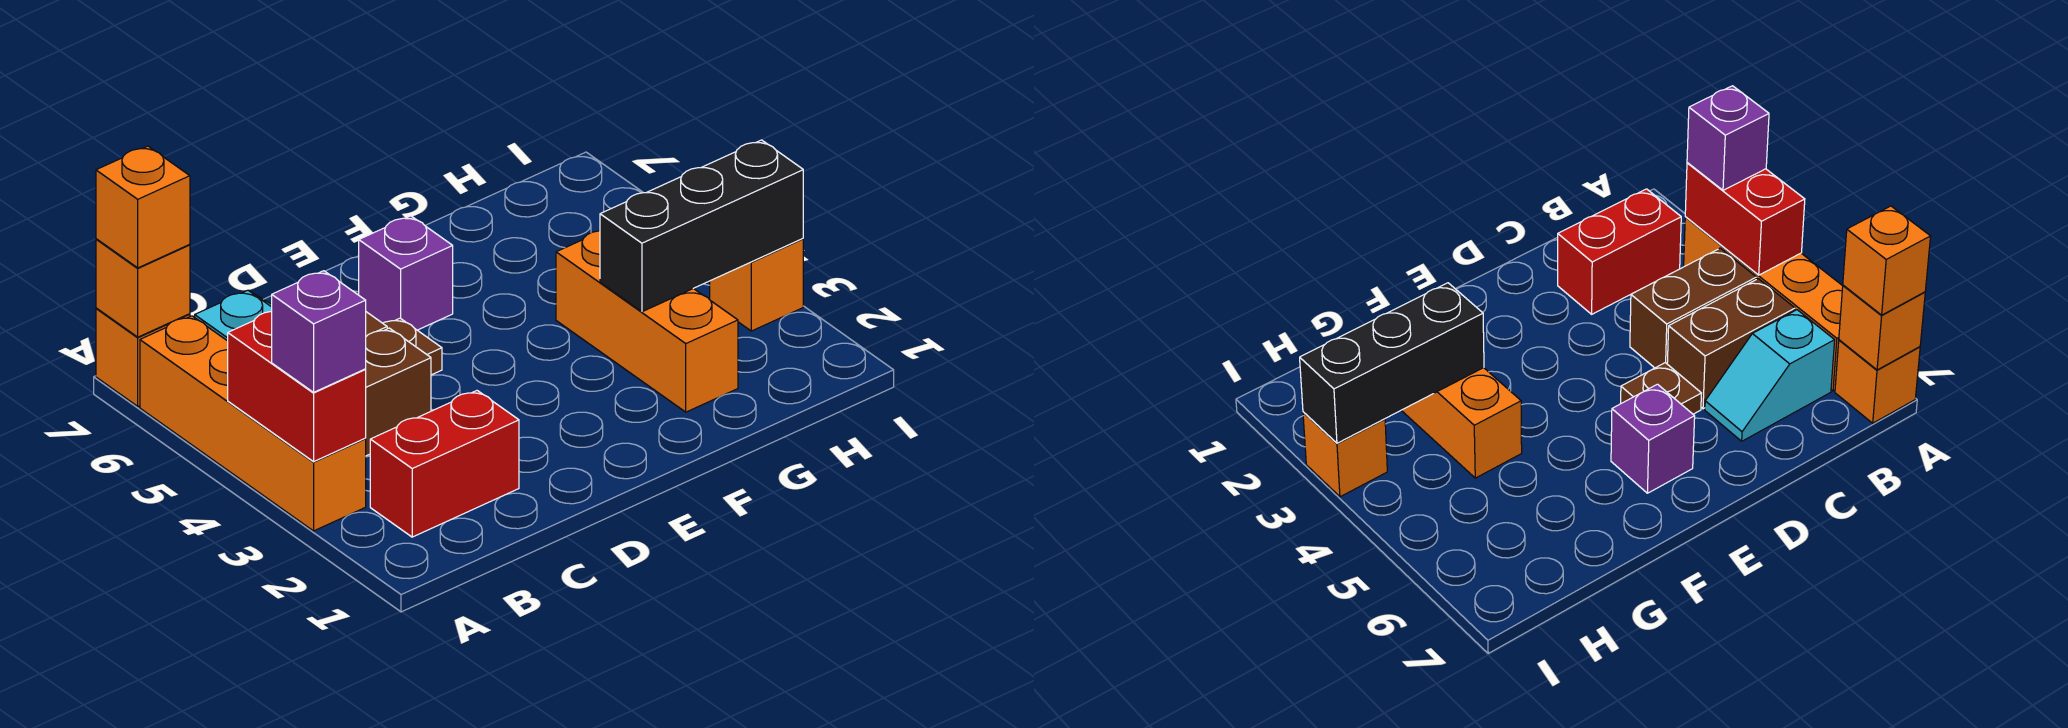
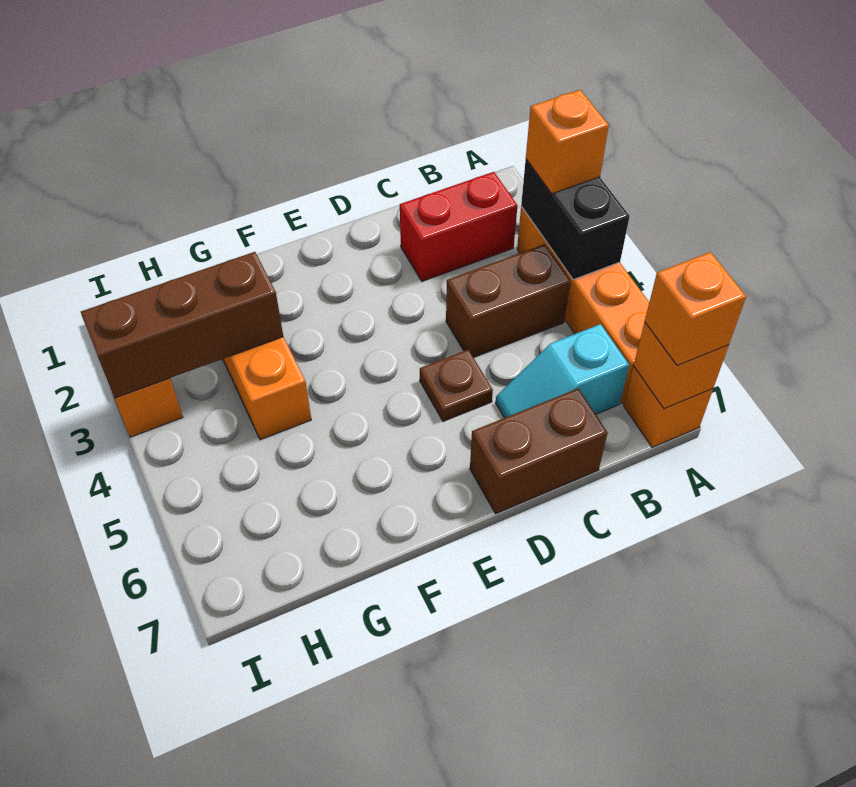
red brick A3:A4 level 2 -> black brick A3:A4 level 2
purple brick A3 level 3 -> orange brick A3 level 3
brown brick B5:C5 level 1 -> brown brick C7:D7 level 1
purple brick E6 level 1 -> none
black brick G3:I3 level 2 -> brown brick G3:I3 level 2

